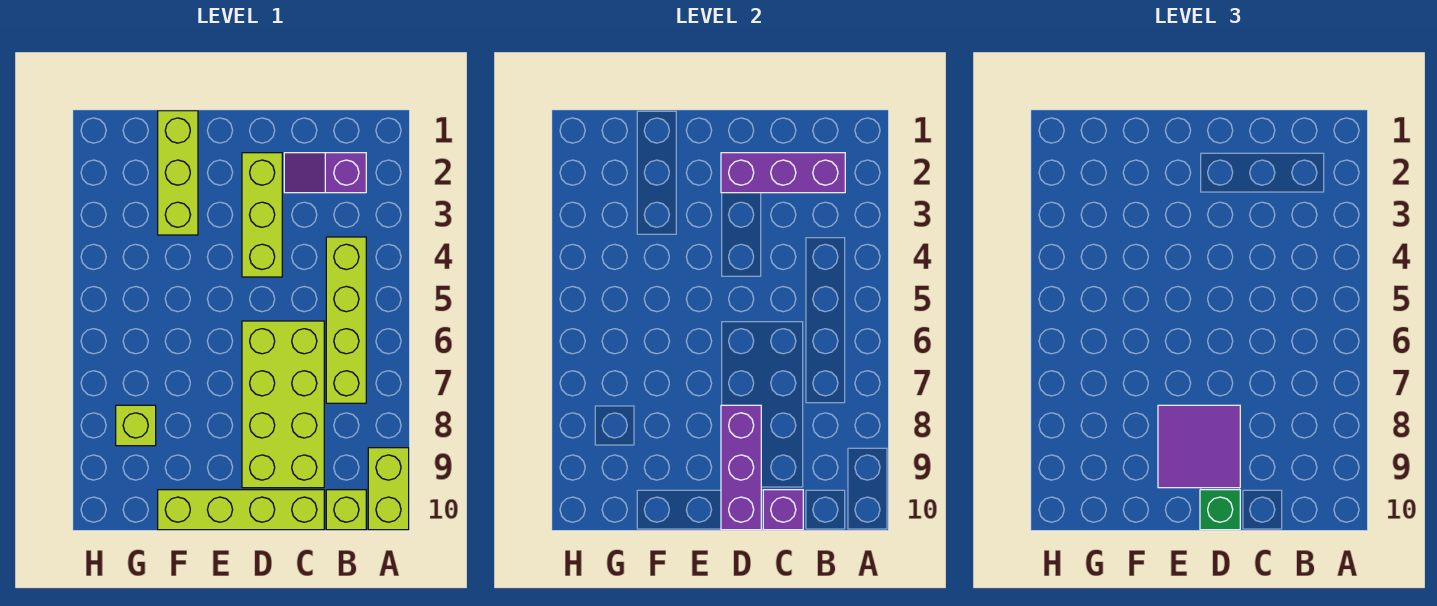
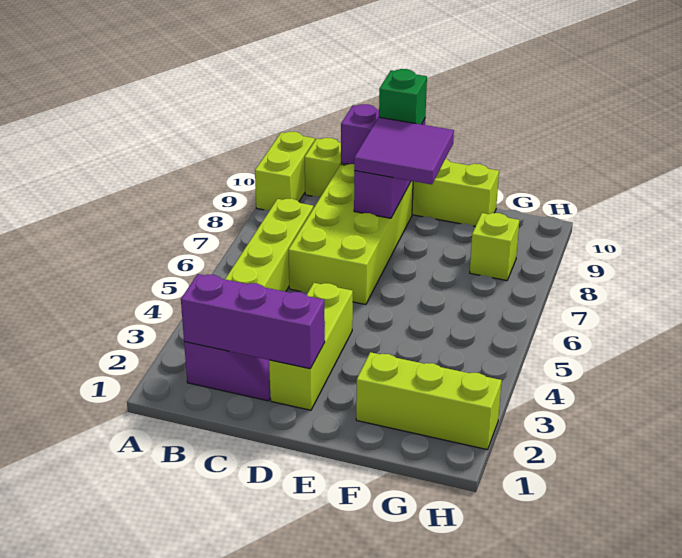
lime brick F1:F3 level 1 -> lime brick F2:H2 level 1

